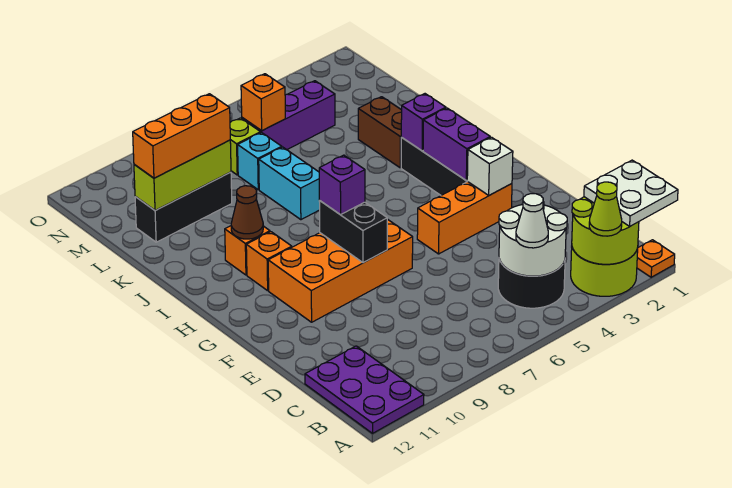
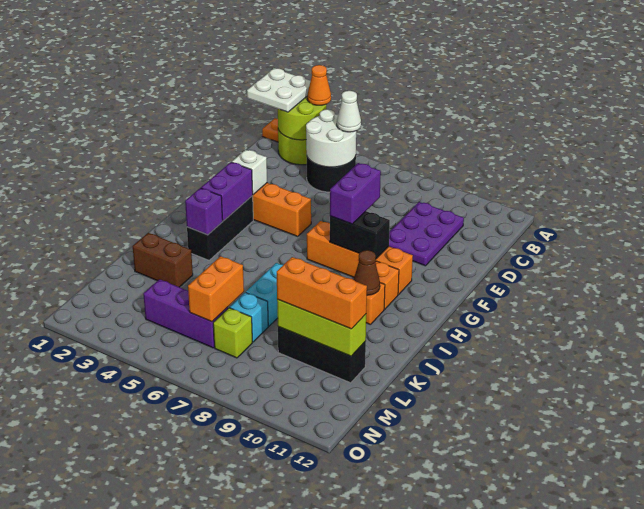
lime cone A3 level 3 -> orange cone A3 level 3
purple plate A11:C12 level 1 -> purple plate C9:E10 level 1
orange brick F7:G10 level 1 -> orange brick G7:G10 level 1
black brick F8:G8 level 2 -> black brick G8:G9 level 2
purple brick G8 level 3 -> purple brick F8:G8 level 3
brown brick J3:K3 level 1 -> brown brick K2:K3 level 1
orange brick M6 level 2 -> orange brick L6:M6 level 2

